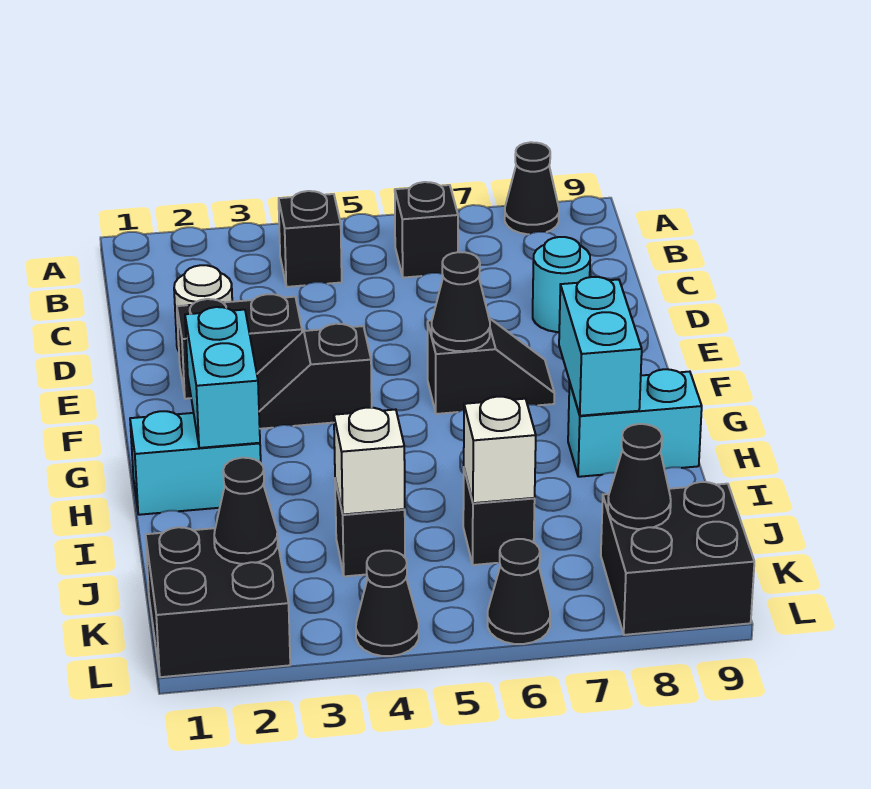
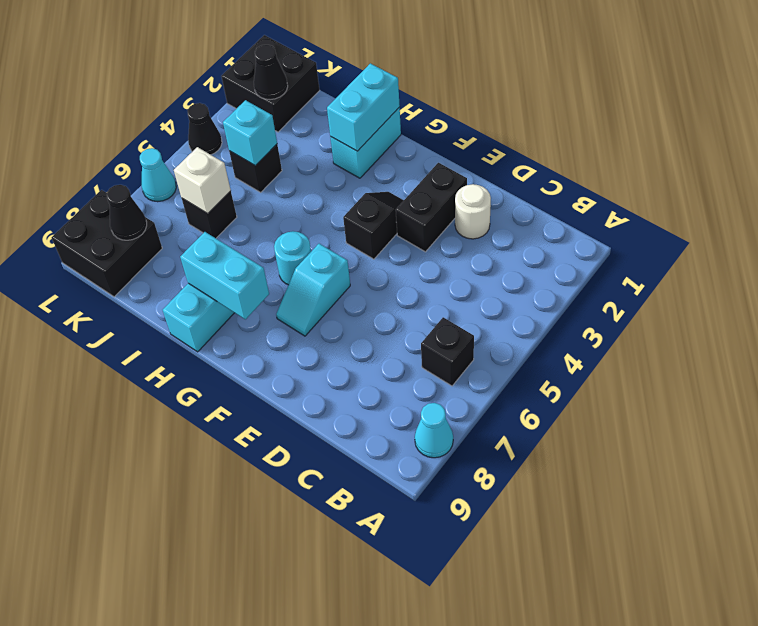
black cone A8 level 1 -> cyan cone A8 level 1
black brick B4 level 1 -> none
cyan round brick D8 level 1 -> cyan round brick G6 level 1
black slope F6:F7 level 1 top 6 -> cyan slope F6:F7 level 1 top 6
black cone F6 level 2 -> none
cyan brick G2:H2 level 2 -> cyan brick H1:H2 level 2
white brick J4 level 2 -> cyan brick J4 level 2
black cone L6 level 1 -> cyan cone L6 level 1

